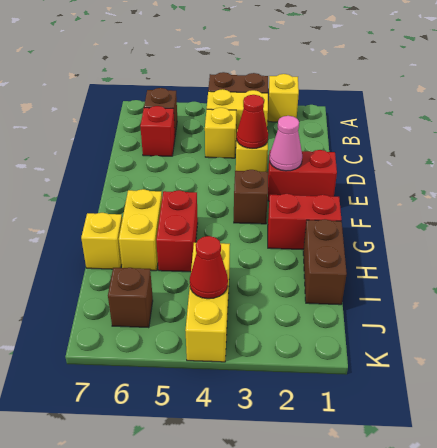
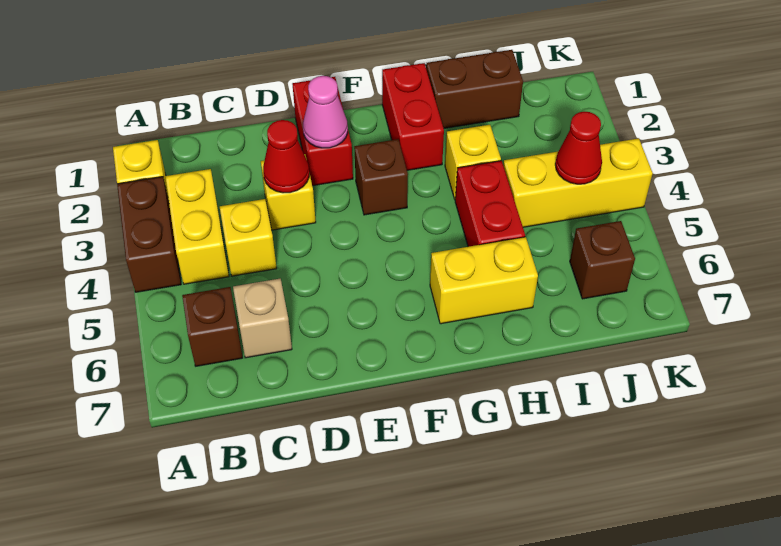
red brick C6 level 1 -> tan brick C6 level 1
red brick G5:H5 level 1 -> red brick H4:H5 level 1
yellow brick H7 level 1 -> yellow brick H3 level 1

